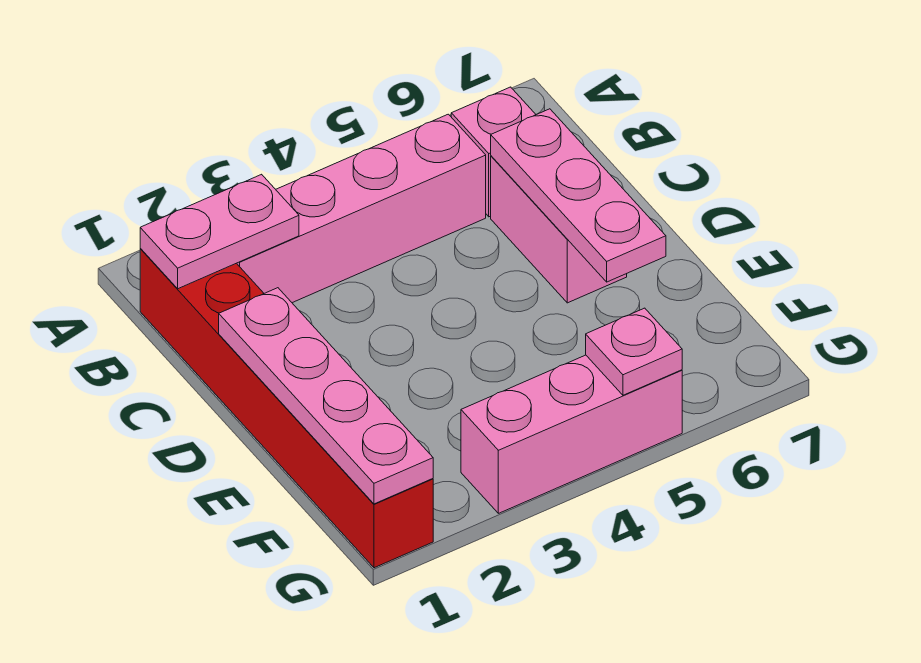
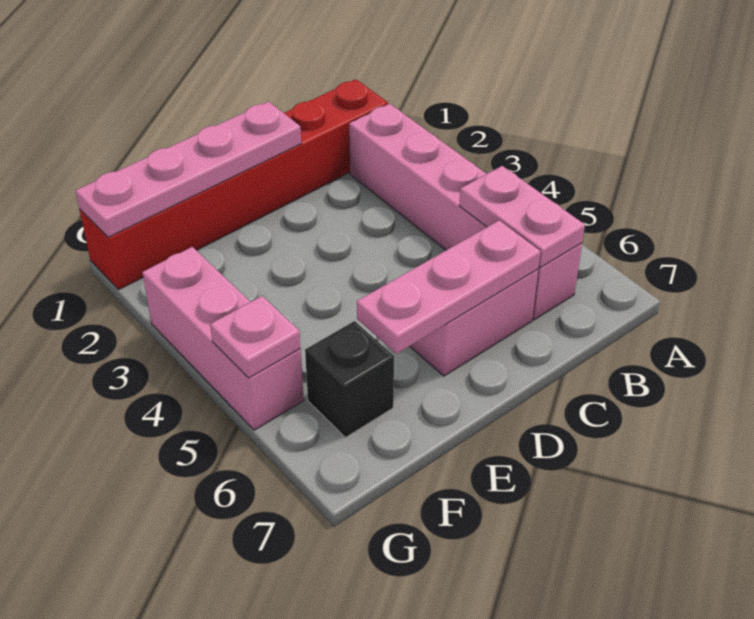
pink plate B1:B2 level 2 -> pink plate B5:B6 level 2
none -> black brick F6 level 1

